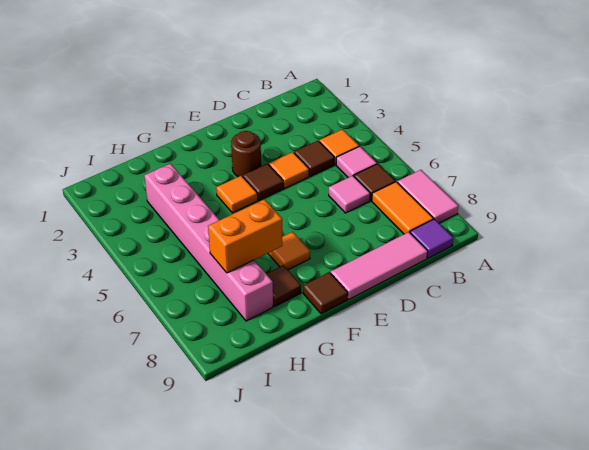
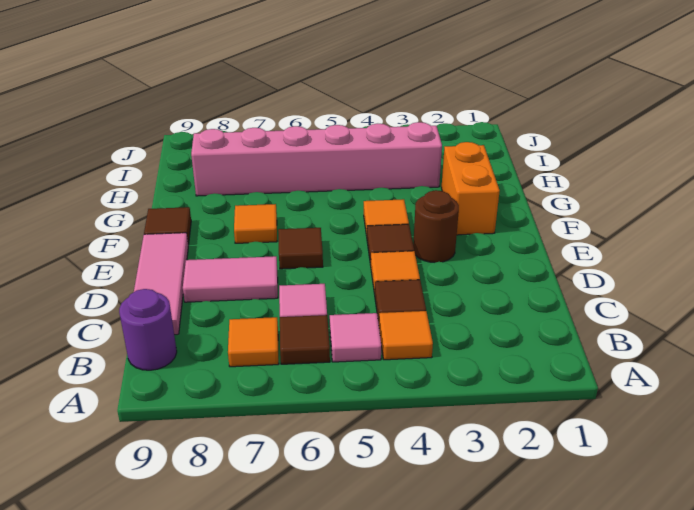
pink tile A7:A8 level 1 -> pink tile D7:D8 level 1
orange tile B7:B8 level 1 -> orange tile B7 level 1
purple tile B9 level 1 -> purple round brick B9 level 1
orange brick G7:H7 level 2 -> orange brick F2:G2 level 1
brown tile G8 level 1 -> brown tile E6 level 1

